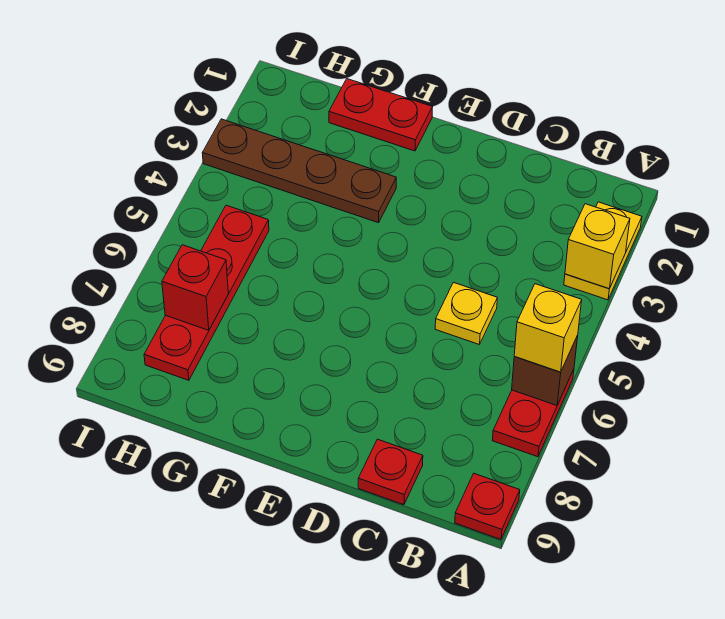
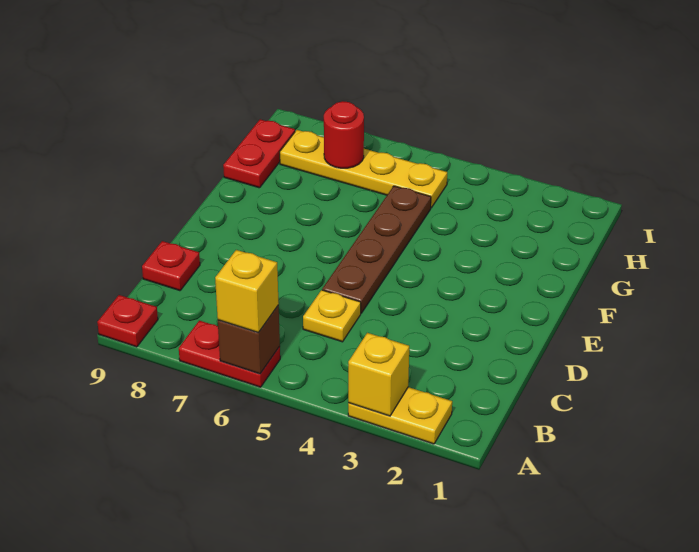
red plate F1:G1 level 1 -> red plate G9:H9 level 1
brown plate F3:I3 level 1 -> brown plate D5:G5 level 1
red plate H5:H8 level 1 -> yellow plate H5:H8 level 1
red brick H7 level 2 -> red round brick H7 level 2

